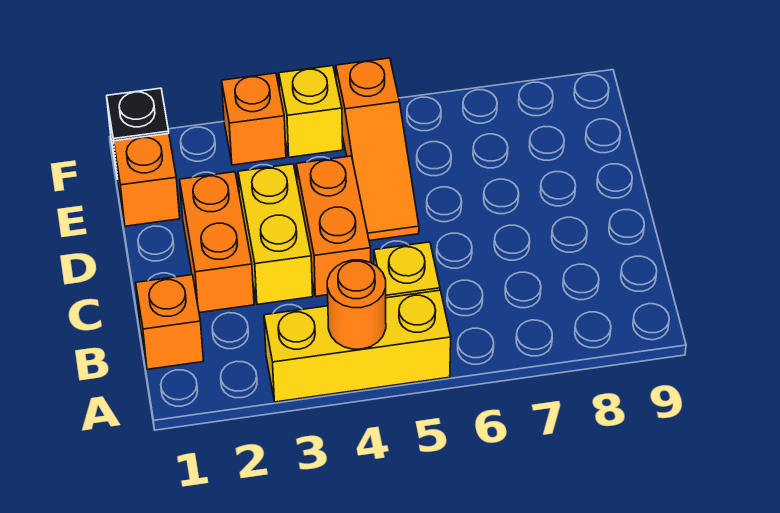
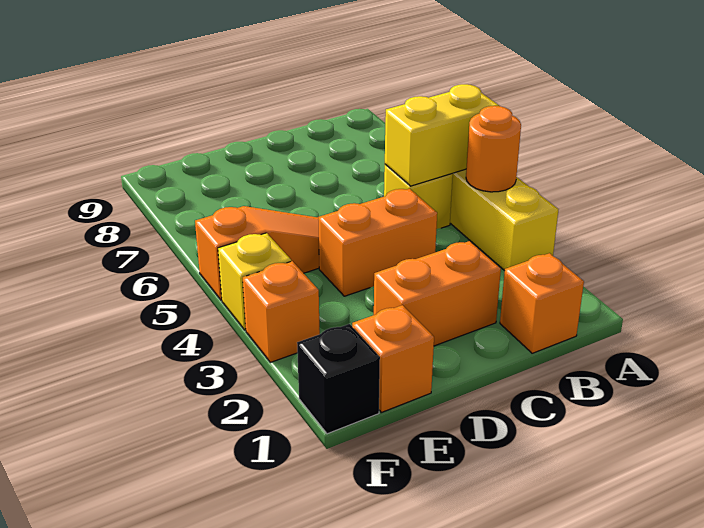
yellow brick C3:D3 level 1 -> yellow brick A5:B5 level 2

